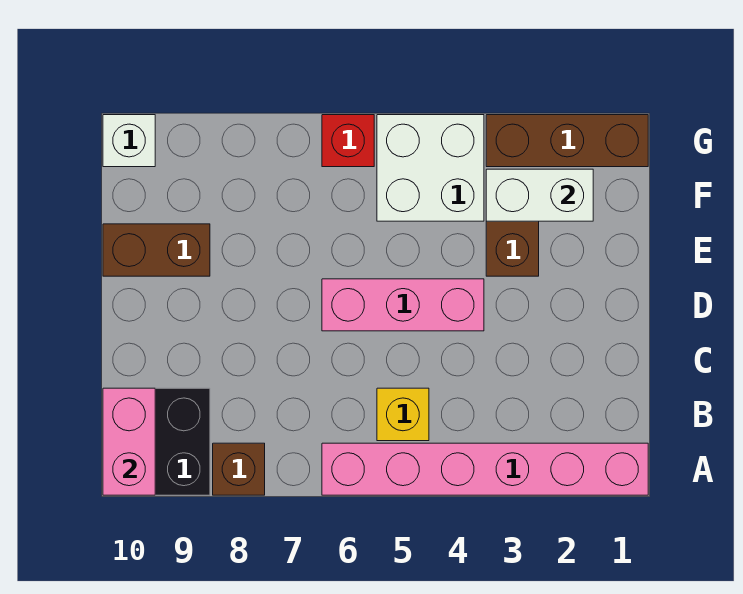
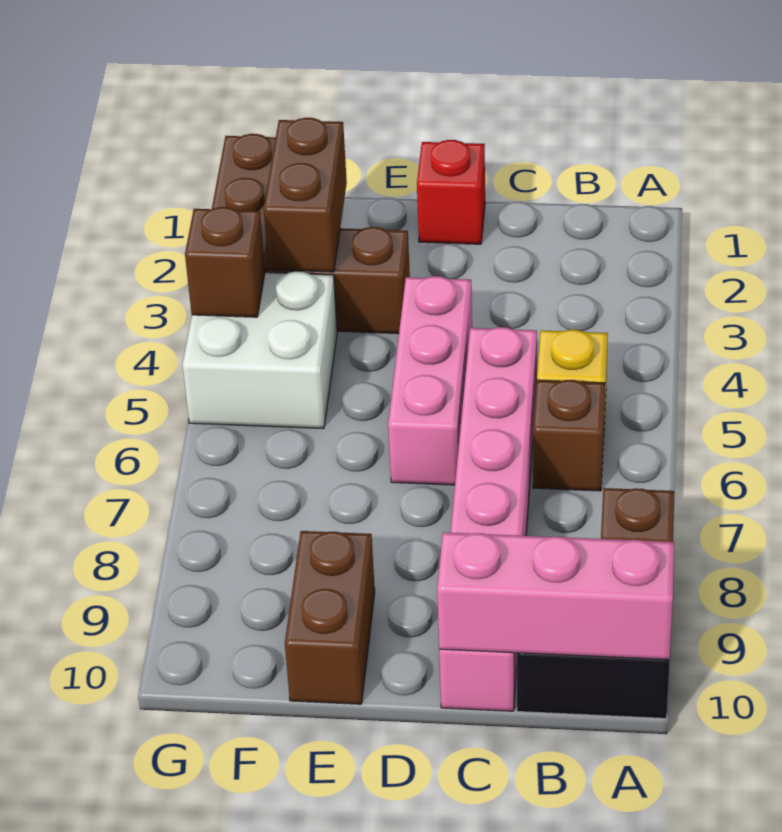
pink brick A1:A6 level 1 -> pink brick C5:C10 level 1
pink brick A10:B10 level 2 -> pink brick A10:C10 level 2
none -> brown brick B6 level 1
white brick F2:F3 level 2 -> brown brick F2:F3 level 2
none -> brown brick G4 level 2
red brick G6 level 1 -> red brick D1 level 1
white brick G10 level 1 -> none

